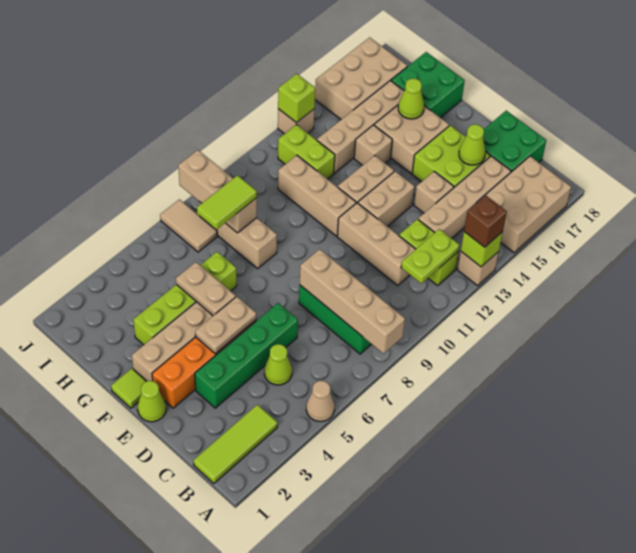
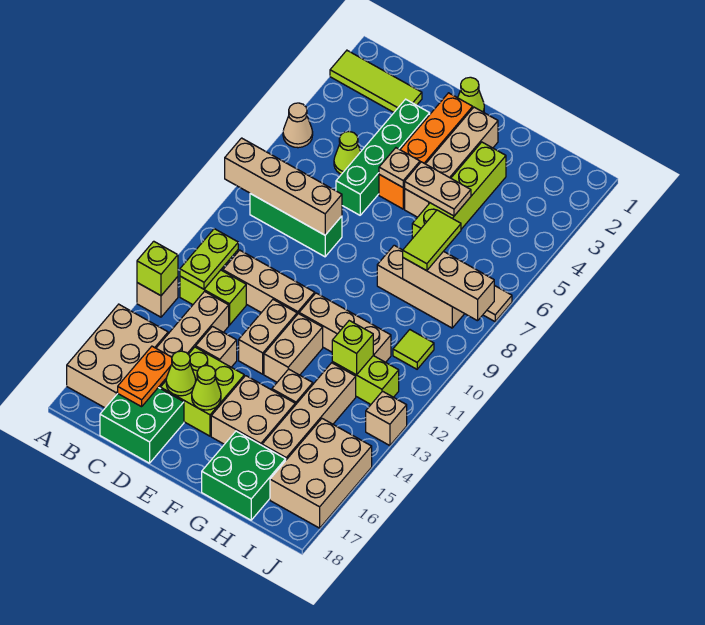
brown brick A13 level 3 -> none
lime tile B1:B3 level 1 -> lime tile A2:C2 level 1
none -> orange plate C16:C17 level 2
tan plate E4:E5 level 2 -> tan plate E5 level 2
lime tile F1 level 1 -> lime tile I10 level 1
lime cone G16 level 2 -> lime cone E16 level 2
lime brick J13 level 2 -> lime brick H12 level 2

